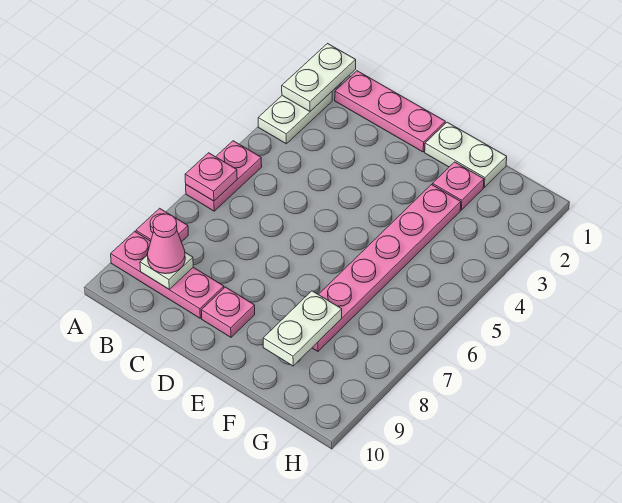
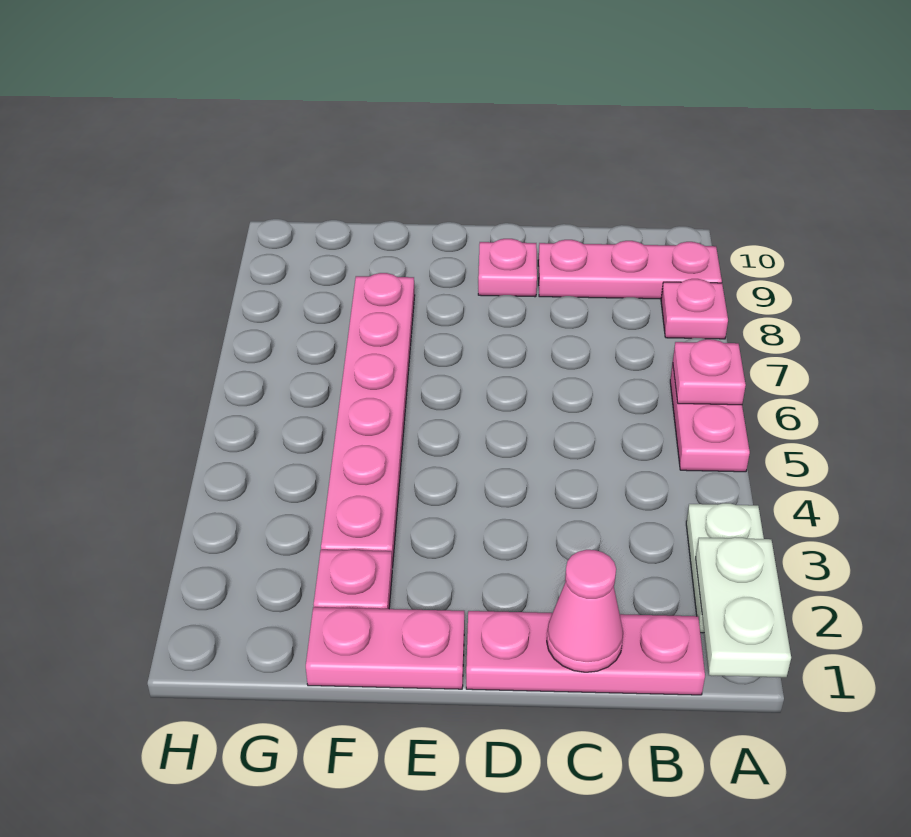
white plate B9 level 2 -> none
pink cone B9 level 3 -> pink cone C1 level 2
white plate E1:F1 level 1 -> pink plate E1:F1 level 1
white plate F8:F9 level 2 -> none

